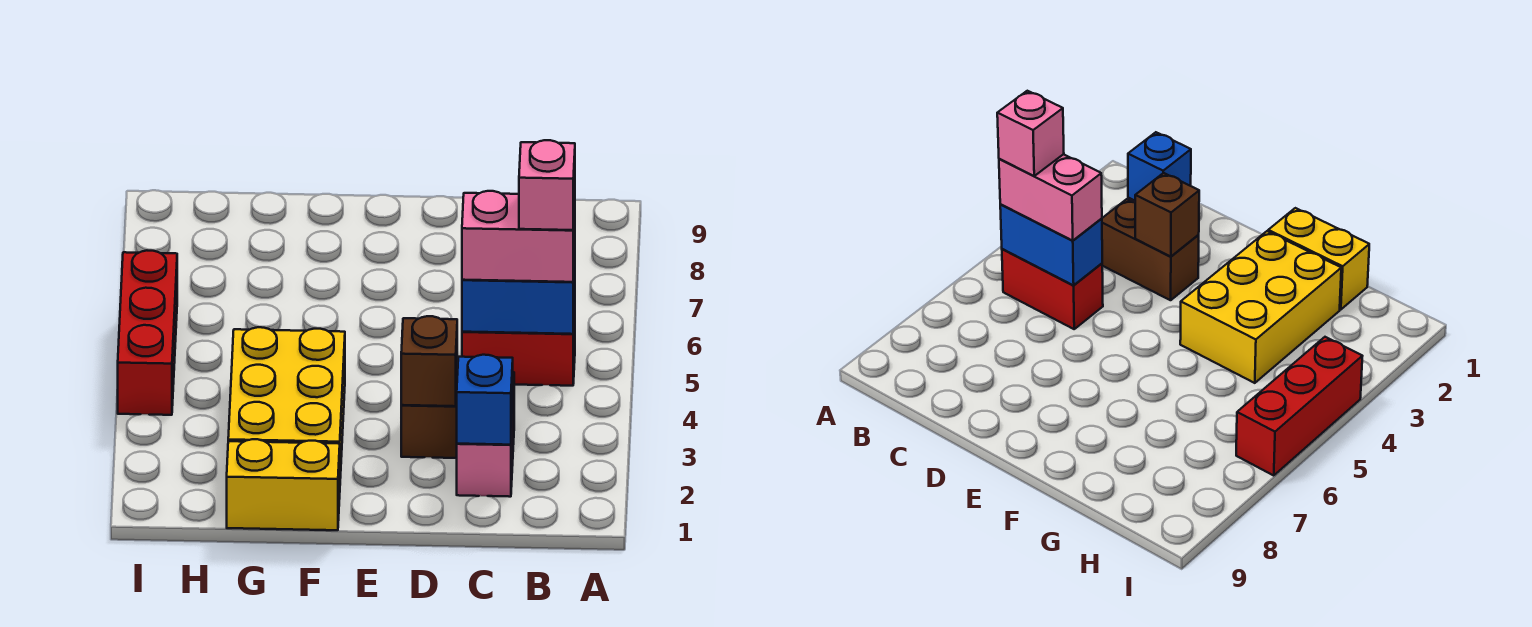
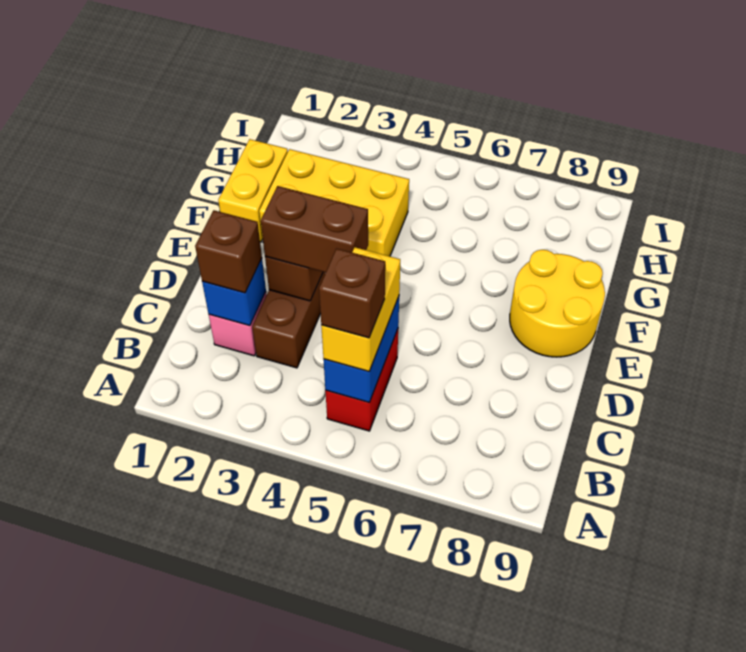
pink brick B5:C5 level 3 -> yellow brick B5:C5 level 3
pink brick B5 level 4 -> brown brick B5 level 4
none -> brown brick C2 level 3
none -> brown brick D3:D4 level 3
none -> yellow round brick E8:F9 level 1
red brick I4:I6 level 1 -> none

